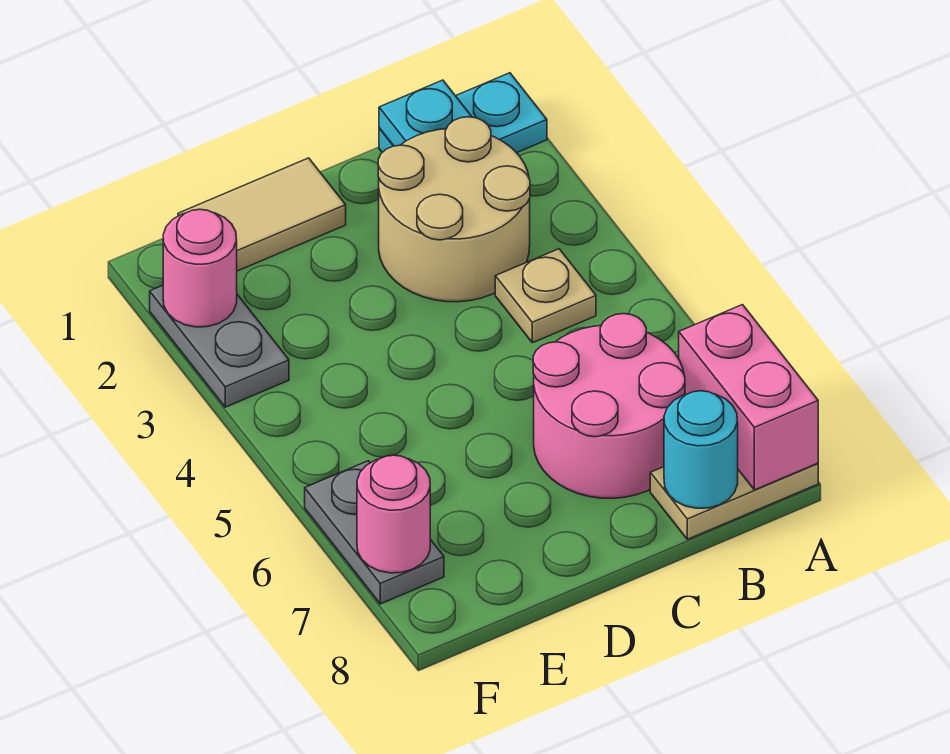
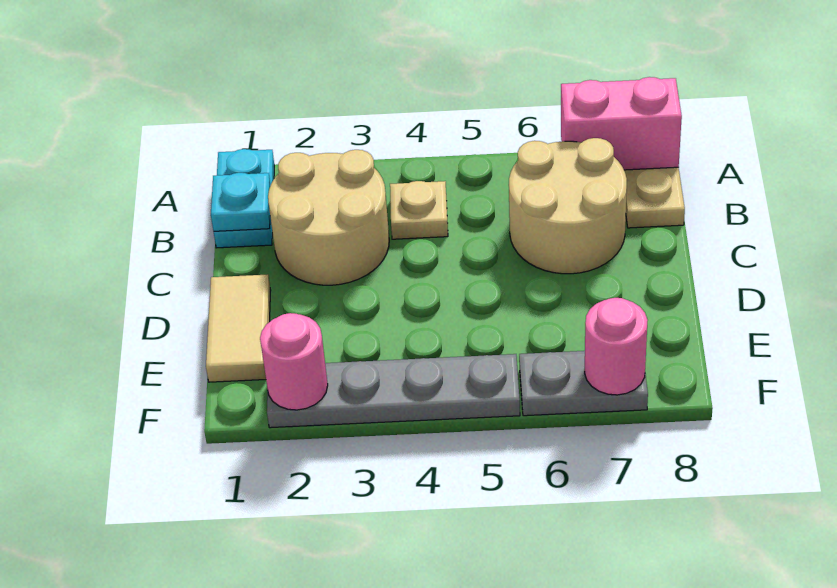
pink round brick B6:C7 level 1 -> tan round brick B6:C7 level 1
cyan round brick B8 level 2 -> none
grey plate F2:F3 level 1 -> grey plate F2:F5 level 1

